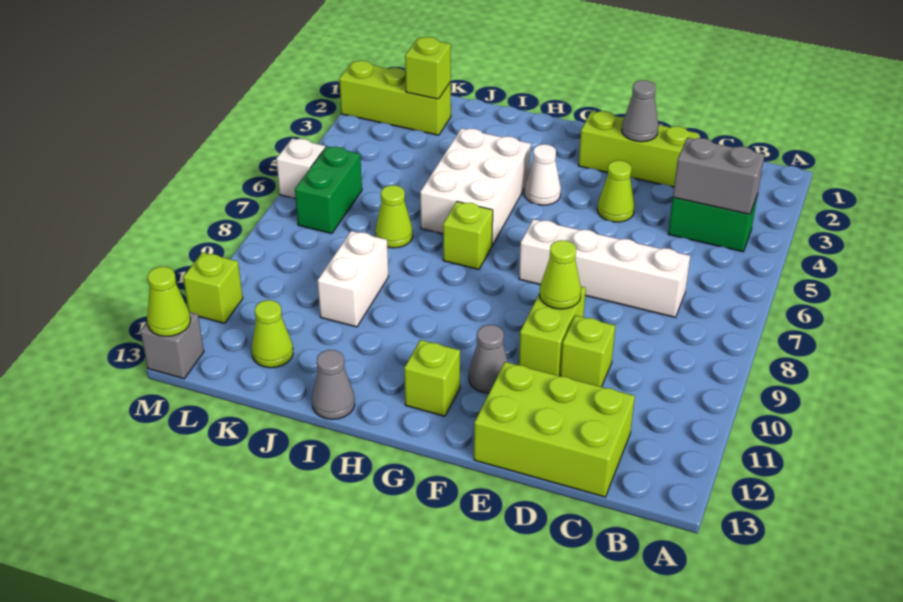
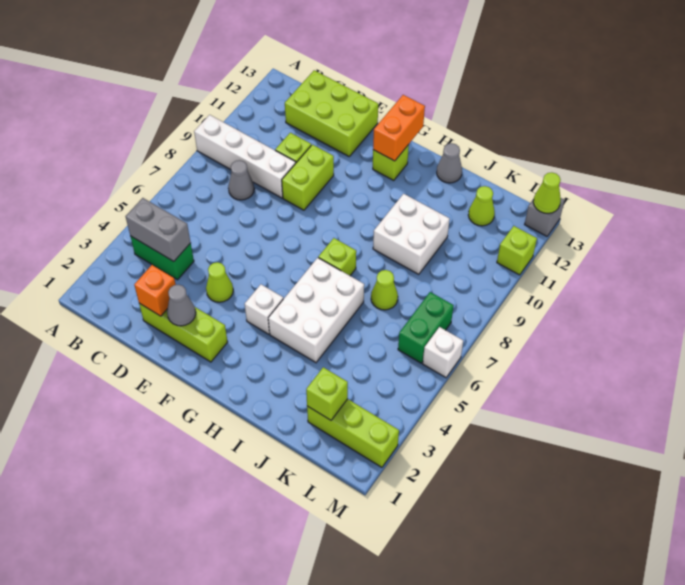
white brick C7:F7 level 1 -> white brick A9:D9 level 1
none -> orange brick D2 level 2
lime cone E9 level 2 -> none
grey cone F11 level 1 -> grey cone C8 level 1
white cone G4 level 1 -> white brick G4 level 1
none -> orange brick G12:G13 level 2
white brick J9:J10 level 1 -> white brick I9:J10 level 1

